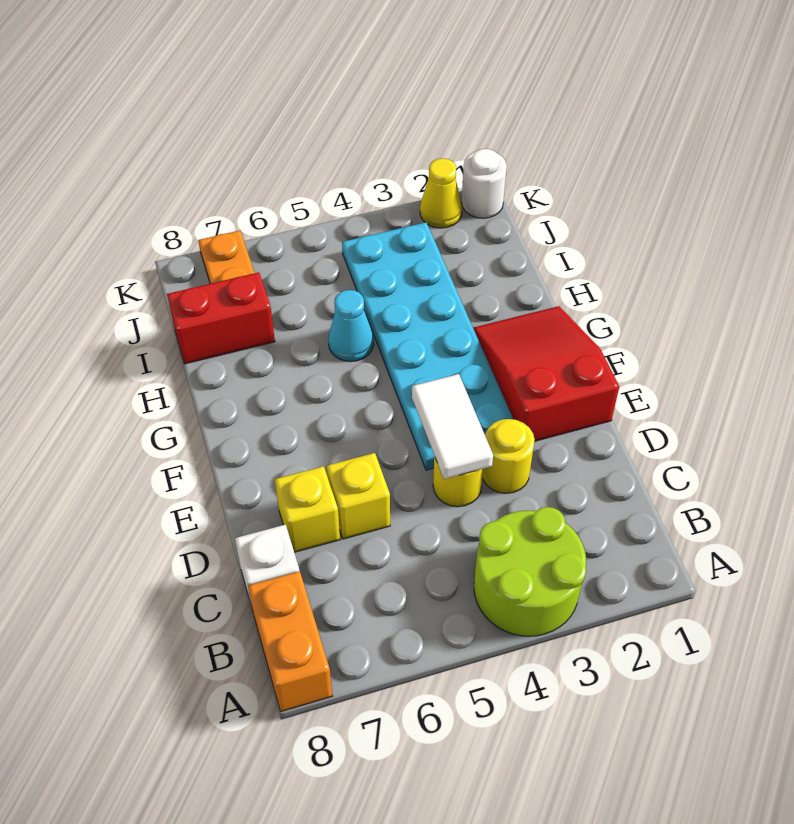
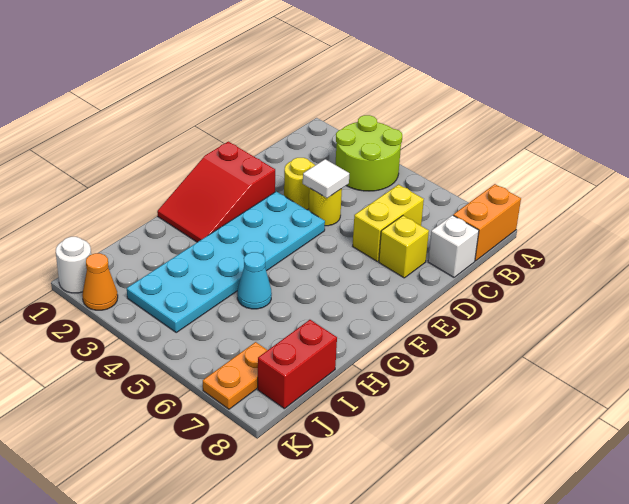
white tile D4:E4 level 2 -> white tile D4 level 2
yellow brick D6 level 1 -> yellow brick C6:D6 level 1
red brick I7:I8 level 1 -> red brick I8:J8 level 1
yellow cone K2 level 1 -> orange cone K2 level 1

